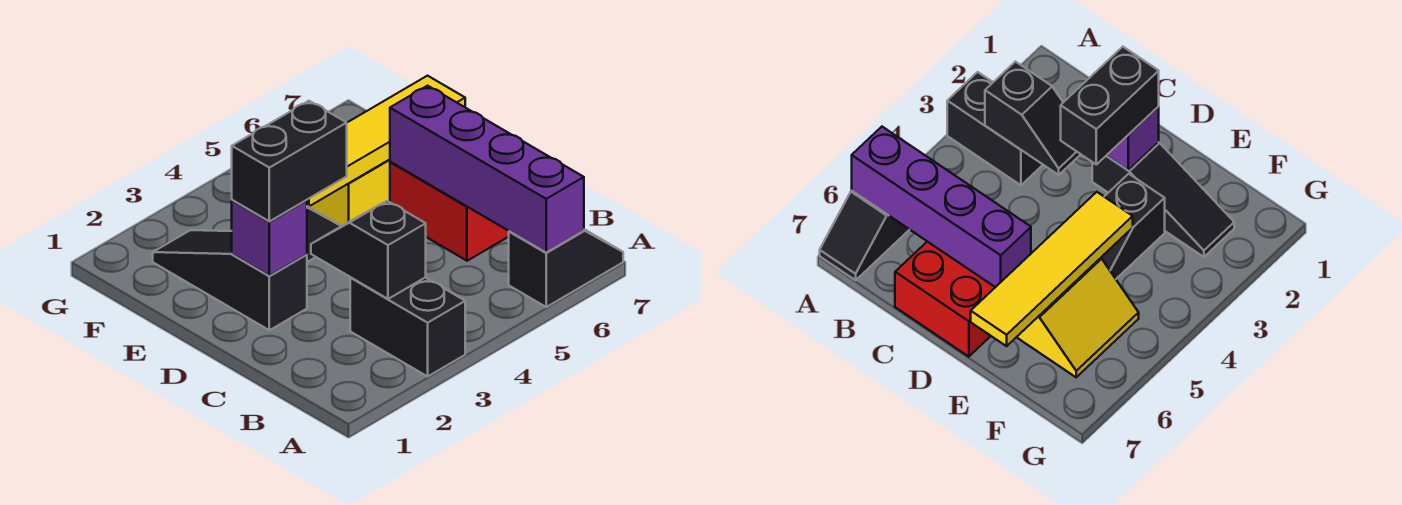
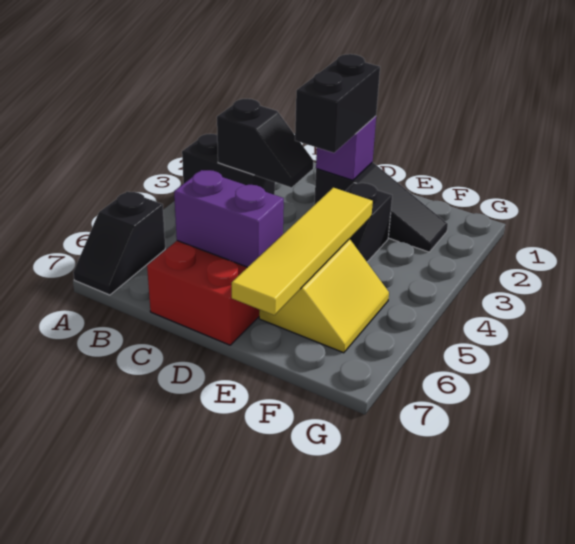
purple brick A6:D6 level 2 -> purple brick C6:D6 level 2

